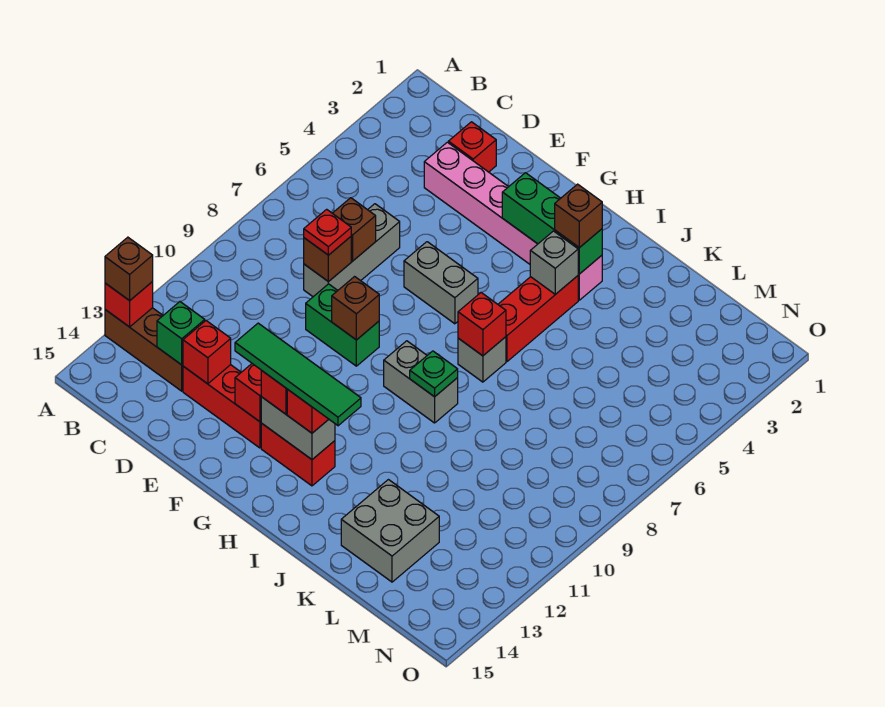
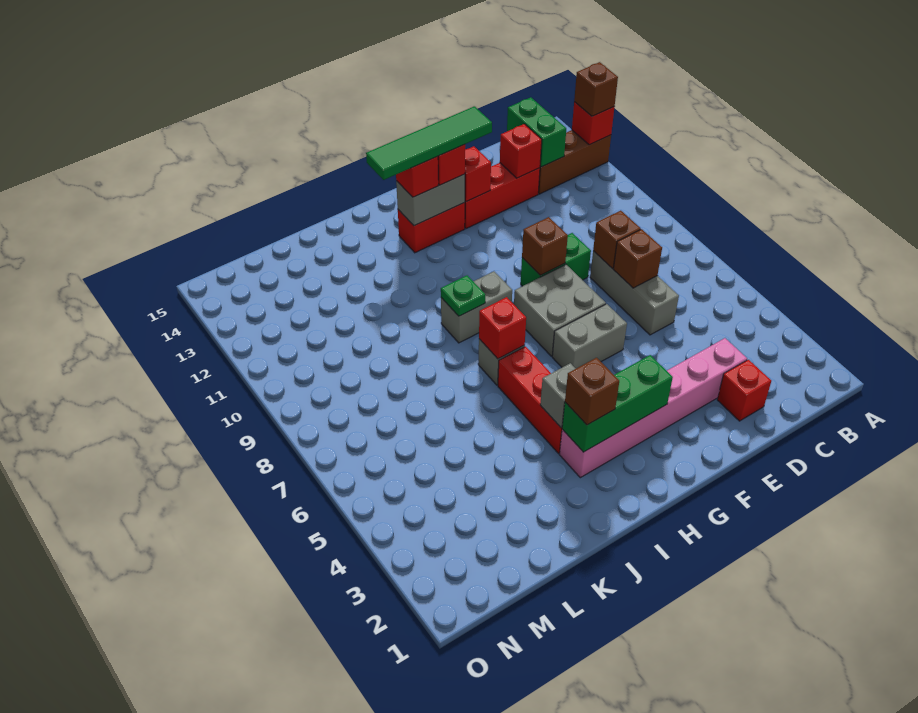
green brick C13 level 2 -> green brick C13:C14 level 2
red plate D8 level 3 -> none
grey brick K13:L14 level 1 -> grey brick F7:G8 level 1

